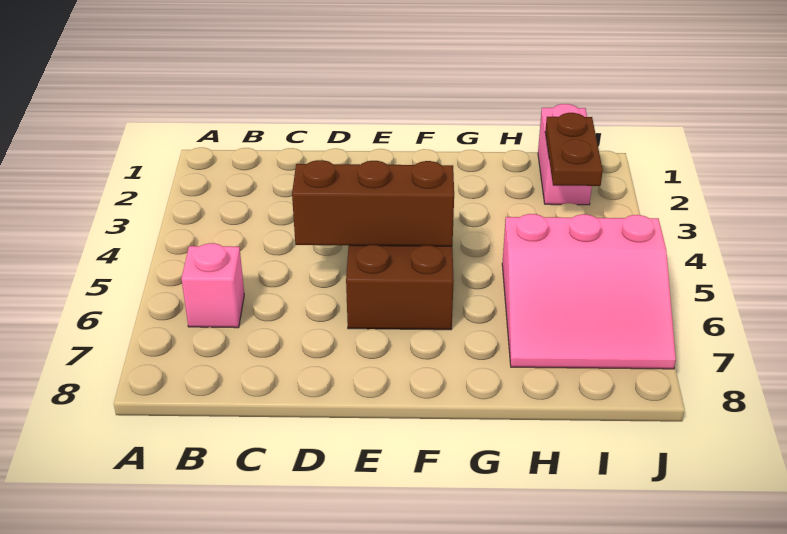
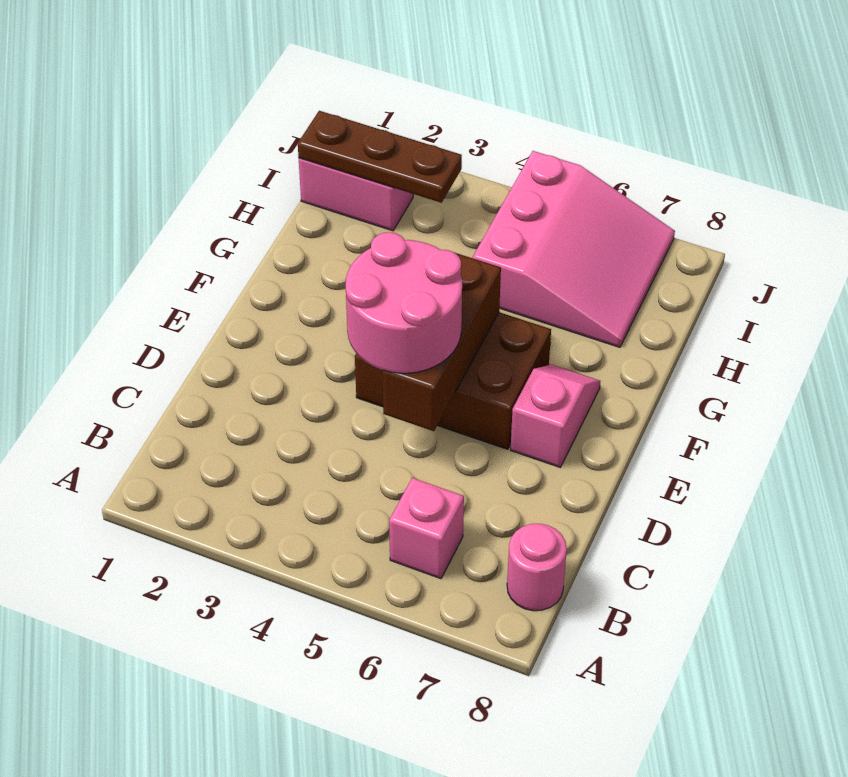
none -> pink round brick B8 level 1
none -> pink round brick D4:E5 level 3
none -> pink slope E7:F7 level 1 top E
brown plate I2:I3 level 2 -> brown plate I1:I3 level 2

